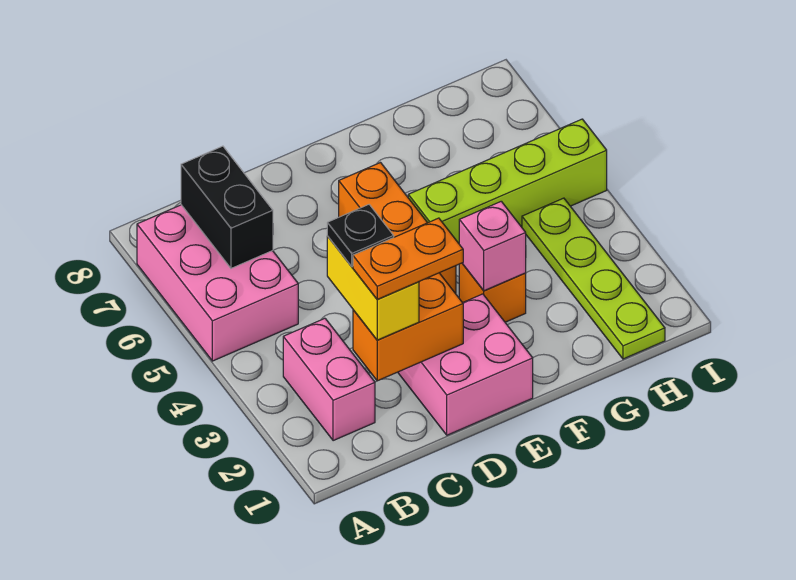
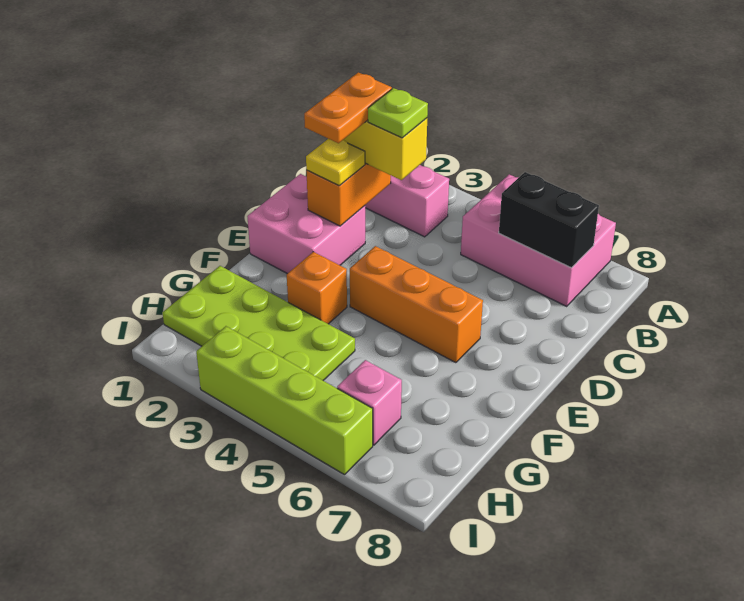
black plate C3 level 4 -> lime plate C3 level 4
none -> yellow plate D2 level 3
pink brick F3 level 2 -> pink brick H6 level 1
lime brick F5:I5 level 1 -> lime brick I3:I6 level 1
lime plate H1:H4 level 1 -> lime plate G1:H4 level 1

